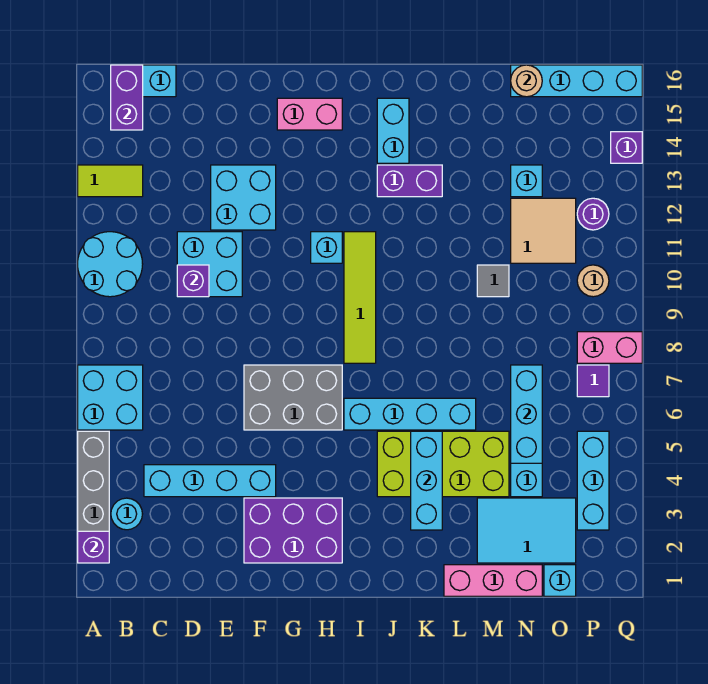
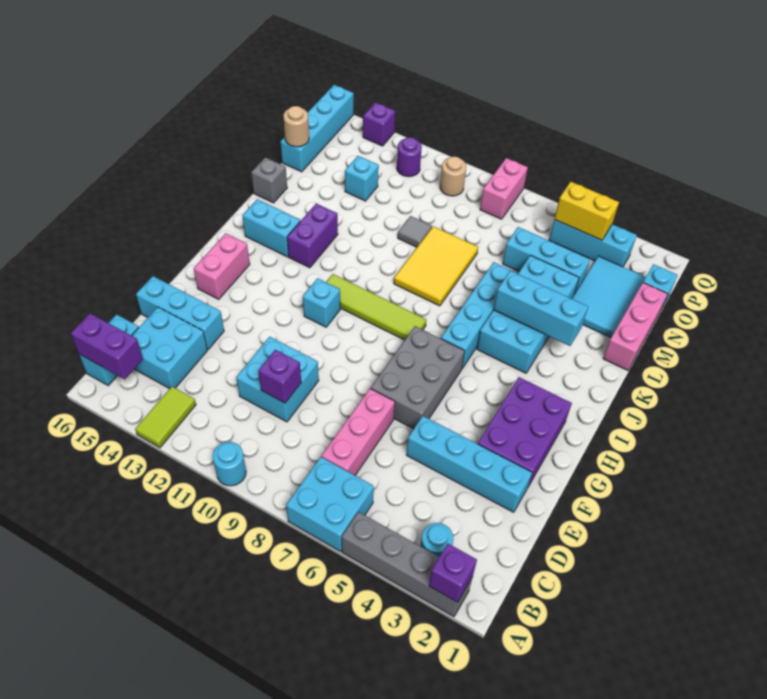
cyan round brick A10:B11 level 1 -> cyan round brick A10 level 1
cyan brick C4:F4 level 1 -> cyan brick E2:E5 level 1
none -> pink brick C7:E7 level 1
cyan brick E12:F13 level 1 -> cyan brick C14:D15 level 1
lime brick J4:M5 level 1 -> cyan brick J4:M5 level 1
none -> yellow tile K8:M9 level 1
none -> grey brick L16 level 1
cyan brick N5:N7 level 2 -> cyan brick E14:E16 level 1
tan tile N11:O12 level 1 -> none
none -> yellow brick P4:P5 level 2
purple tile P7 level 1 -> none

